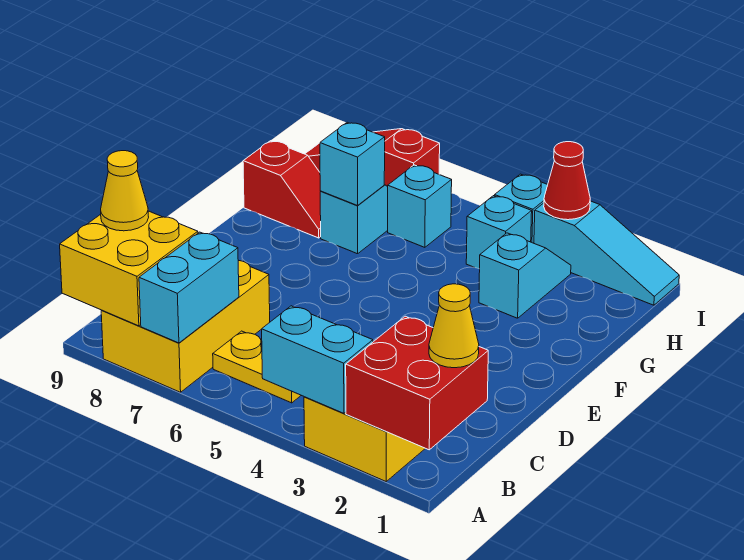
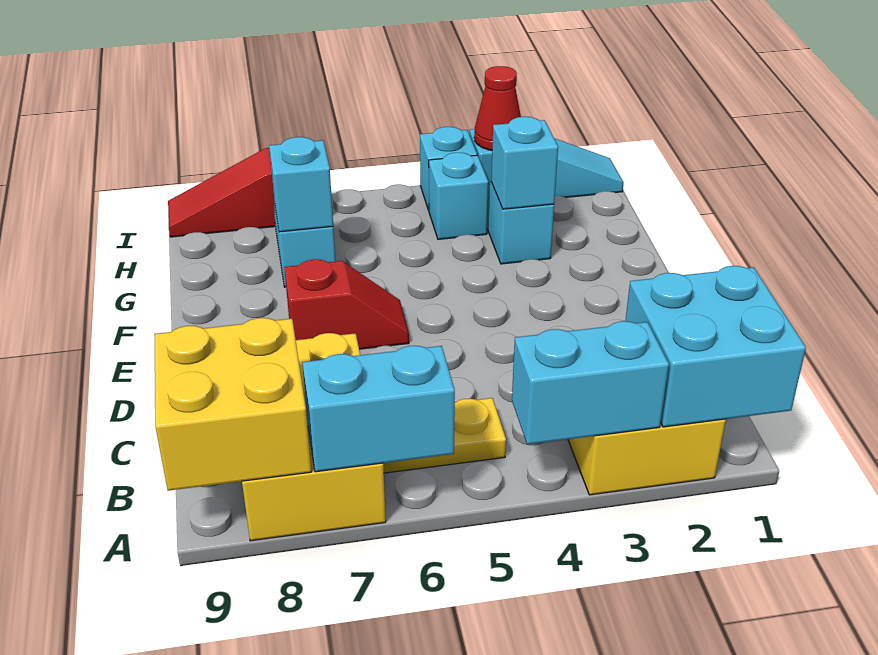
red brick A1:B2 level 2 -> cyan brick A1:B2 level 2
cyan brick A7:B7 level 2 -> cyan brick A6:A7 level 2
yellow cone B1 level 3 -> none
yellow cone B9 level 3 -> none
red slope G8:G9 level 1 top 9 -> red slope E6:E7 level 1 top 7
cyan brick H6 level 1 -> cyan brick G3 level 2

